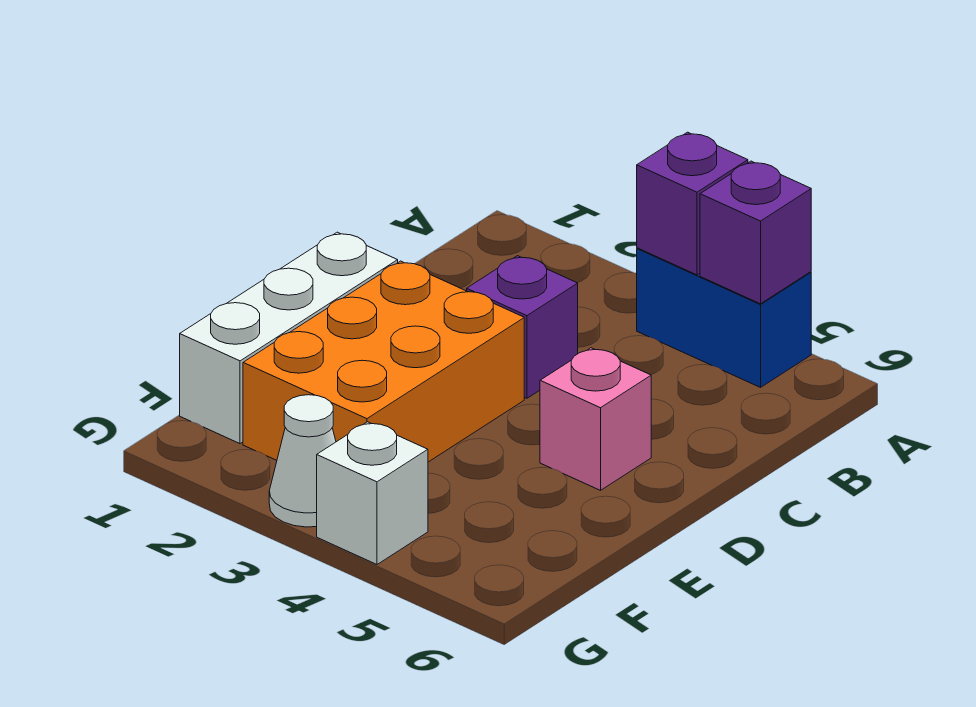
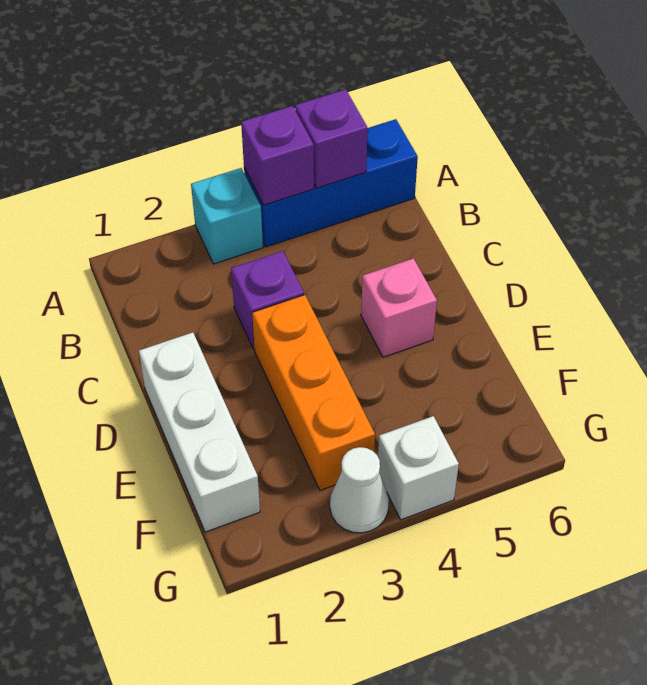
none -> cyan brick A3 level 1
blue brick A4:A5 level 1 -> blue brick A4:A6 level 1
orange brick D2:F3 level 1 -> orange brick D3:F3 level 1

